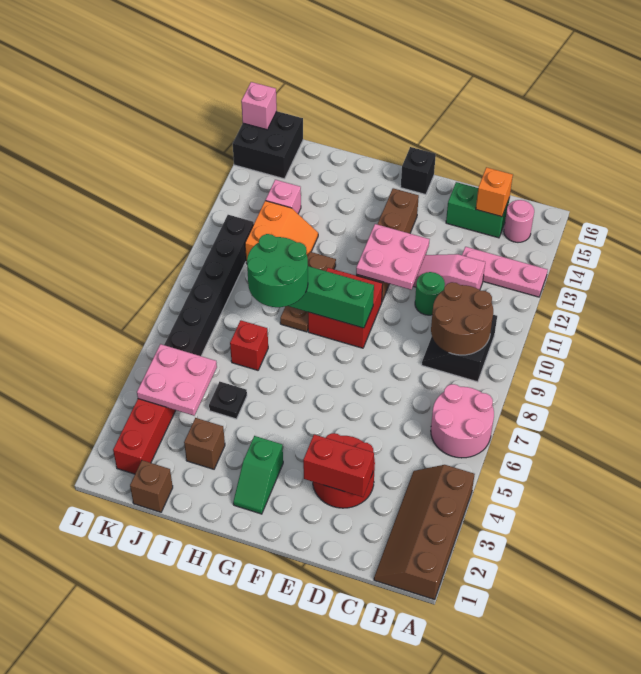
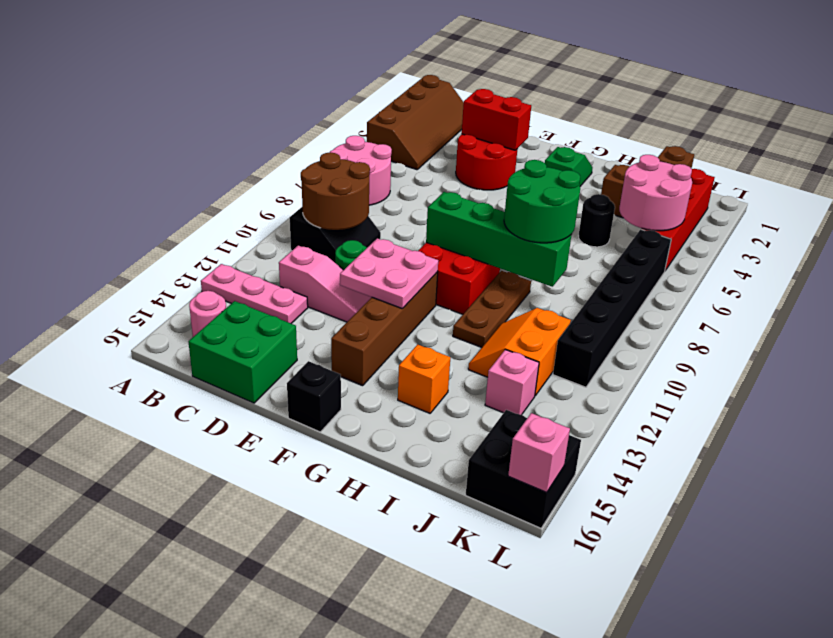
green brick C15:D15 level 1 -> green brick C15:D16 level 1
orange brick C15 level 2 -> orange brick H14 level 1
black plate I5 level 1 -> black round brick I5 level 1
red brick I7 level 1 -> none
pink plate J4:K5 level 2 -> pink round brick J4:K5 level 2

